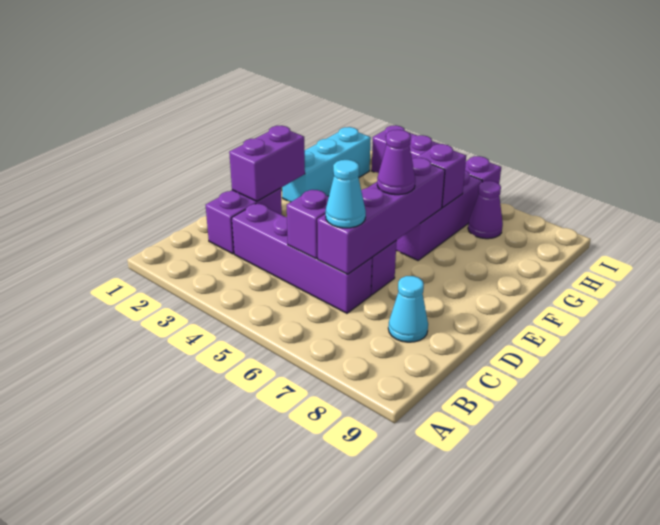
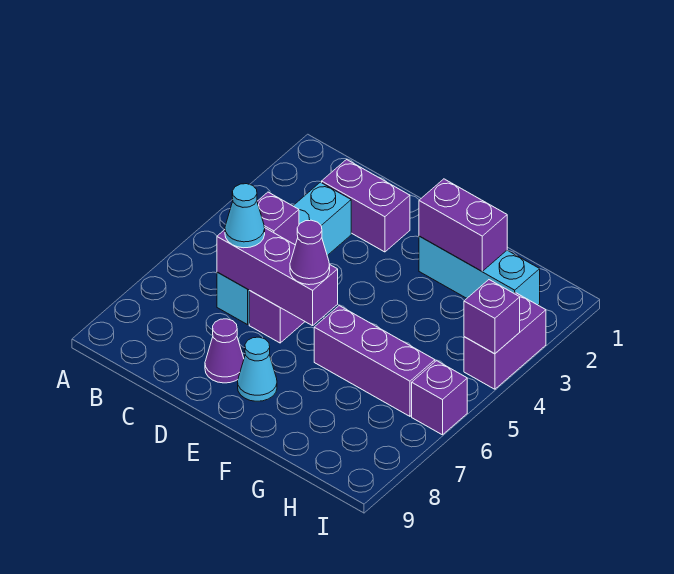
purple brick C3:C6 level 1 -> cyan brick C3:C6 level 1
purple brick C6:F6 level 2 -> purple brick C6:E6 level 2
cyan cone C8 level 1 -> cyan cone E8 level 1
purple brick D2:E2 level 2 -> purple brick F2:G2 level 2
purple brick G6 level 2 -> purple brick I4 level 2
purple cone H7 level 1 -> purple cone D8 level 1

